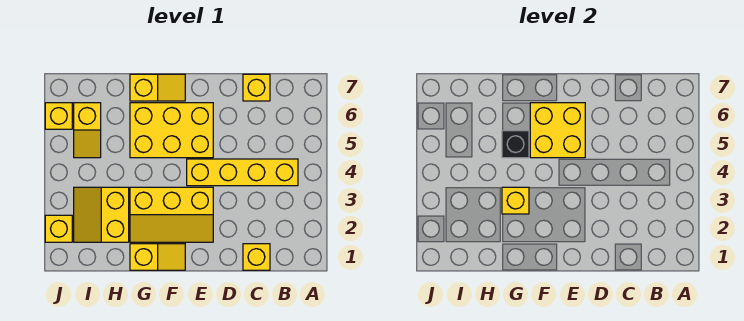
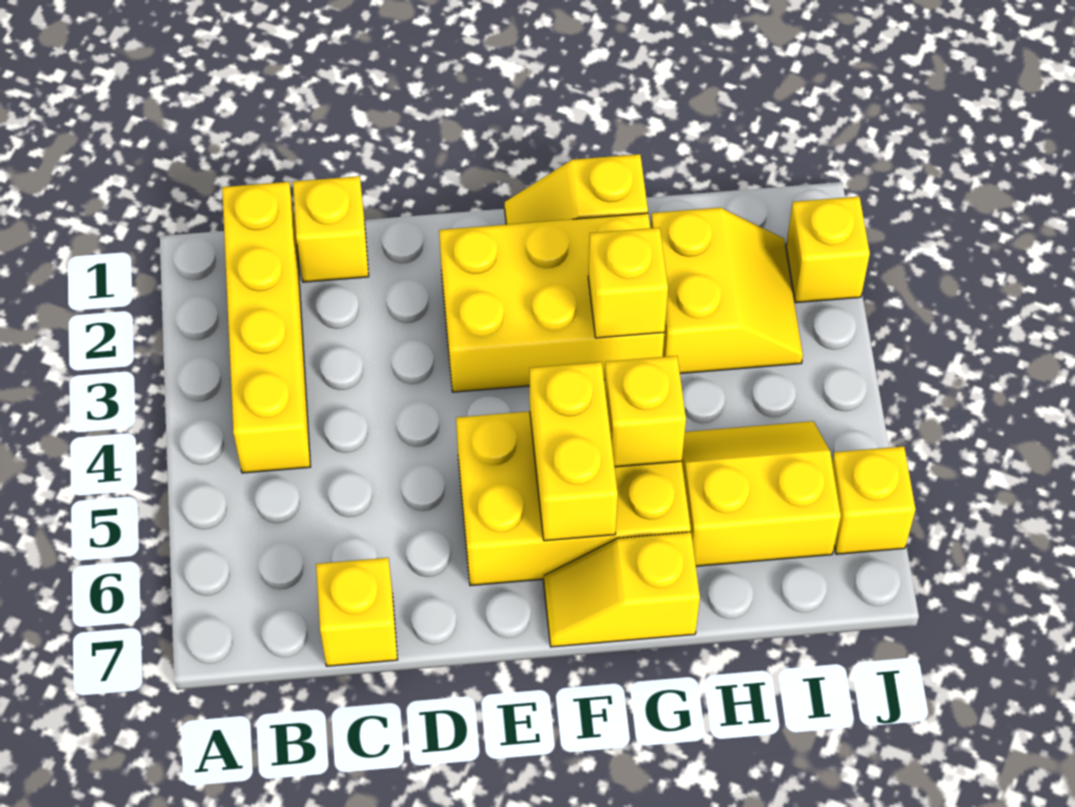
yellow brick B4:E4 level 1 -> yellow brick B1:B4 level 1
yellow slope E2:G3 level 1 top 3 -> yellow brick E2:G3 level 1
yellow brick E5:F6 level 2 -> yellow brick F5:F6 level 2
black brick G5 level 2 -> yellow brick G5 level 2
yellow slope I5:I6 level 1 top 6 -> yellow slope H5:I6 level 1 top 6

